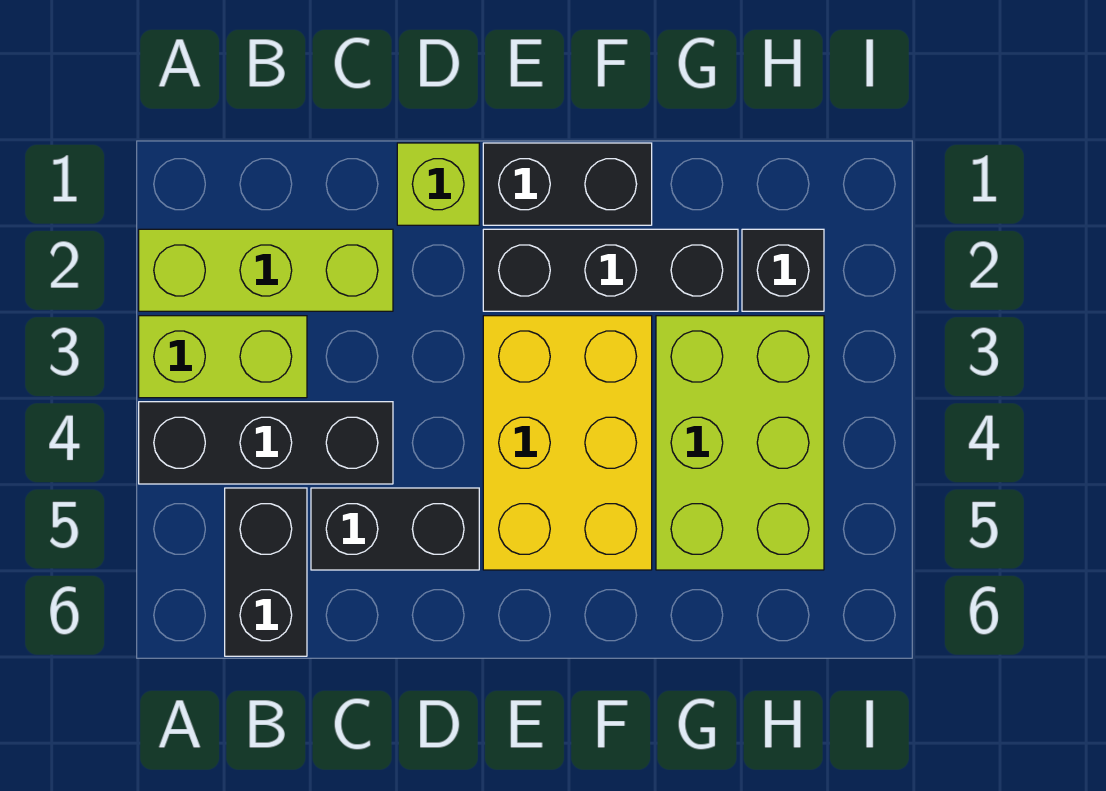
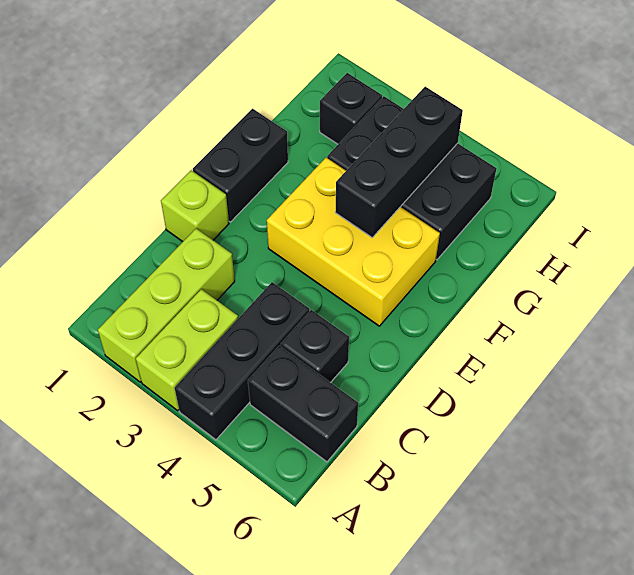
black brick C5:D5 level 1 -> black brick C5 level 1
black brick E2:G2 level 1 -> black brick F4:H4 level 2
lime brick G3:H5 level 1 -> black brick G3:H5 level 1

